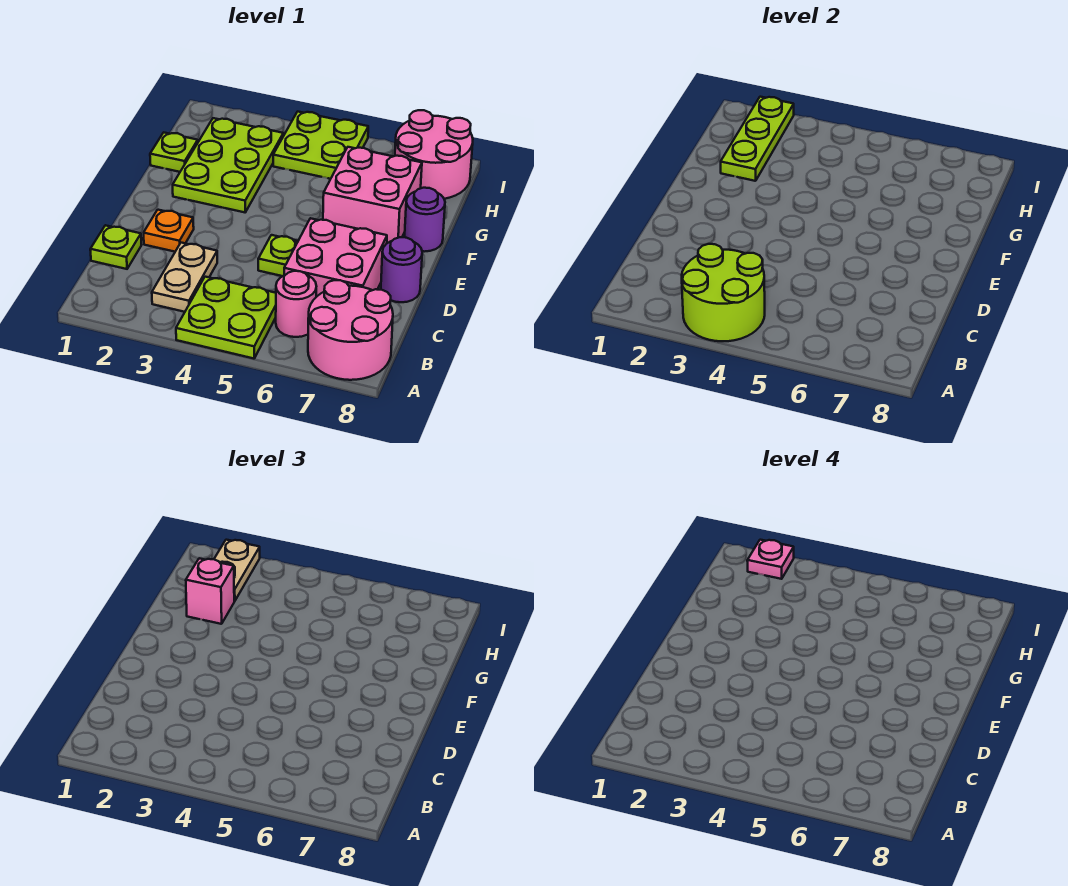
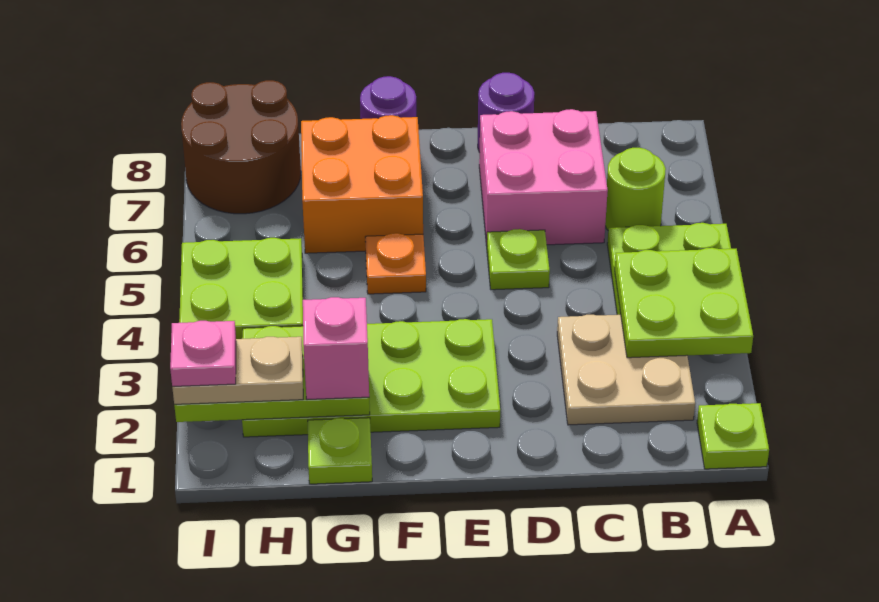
lime round brick A3:B4 level 2 -> lime plate A3:B4 level 2
pink round brick A7:B8 level 1 -> none
tan plate B3:C3 level 1 -> tan plate B2:C3 level 1
pink round brick B6 level 1 -> lime round brick B6 level 1
lime plate C1 level 1 -> lime plate A1 level 1
orange plate D2 level 1 -> orange plate F5 level 1
lime plate F2:H3 level 1 -> lime plate E2:H3 level 1
pink brick F6:G7 level 1 -> orange brick F6:G7 level 1
pink round brick H7:I8 level 1 -> brown round brick H7:I8 level 1

